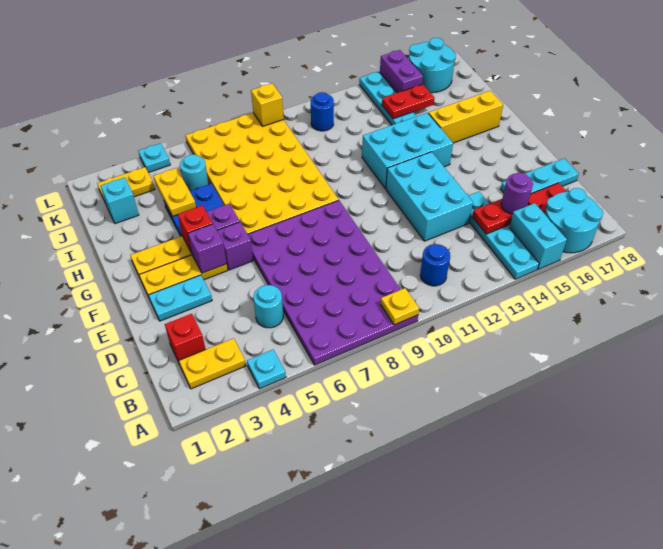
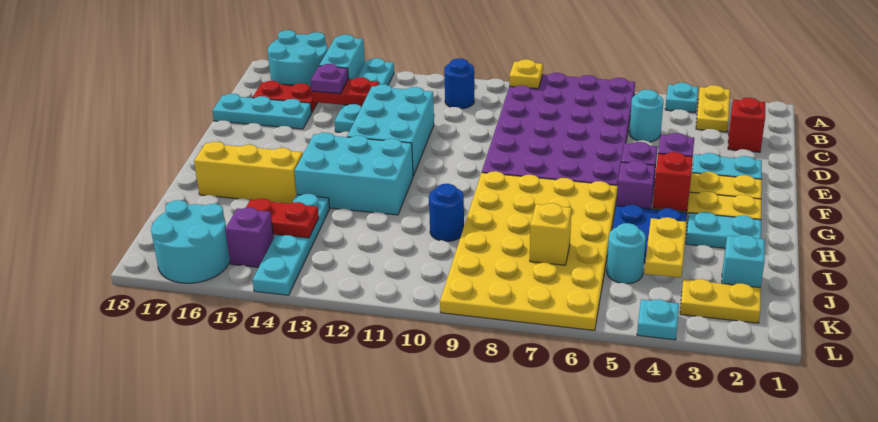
yellow plate B2:B3 level 1 -> yellow plate A3:B3 level 1
purple round brick C15 level 3 -> purple plate C15 level 3
none -> cyan plate H2:H3 level 1
blue round brick K11 level 1 -> blue round brick I10 level 1
purple brick K15:L15 level 1 -> purple brick K15 level 1
yellow brick L9 level 2 -> yellow brick J7 level 2

